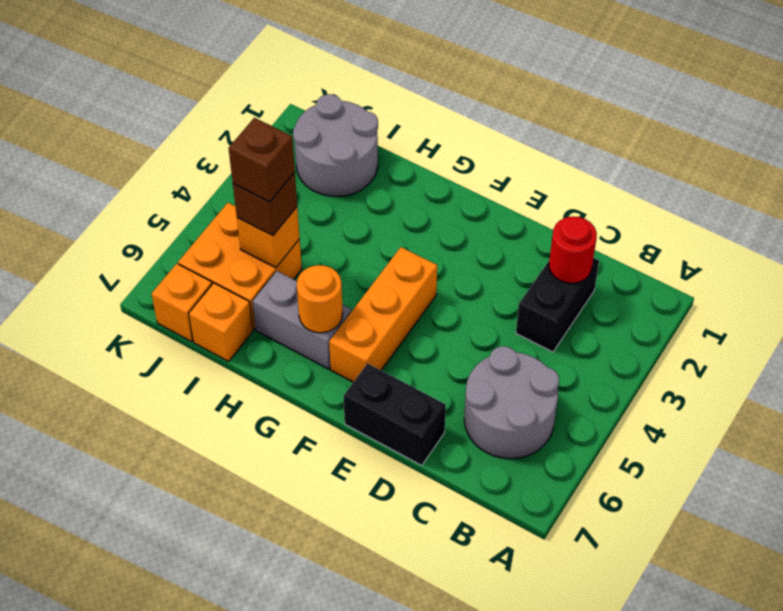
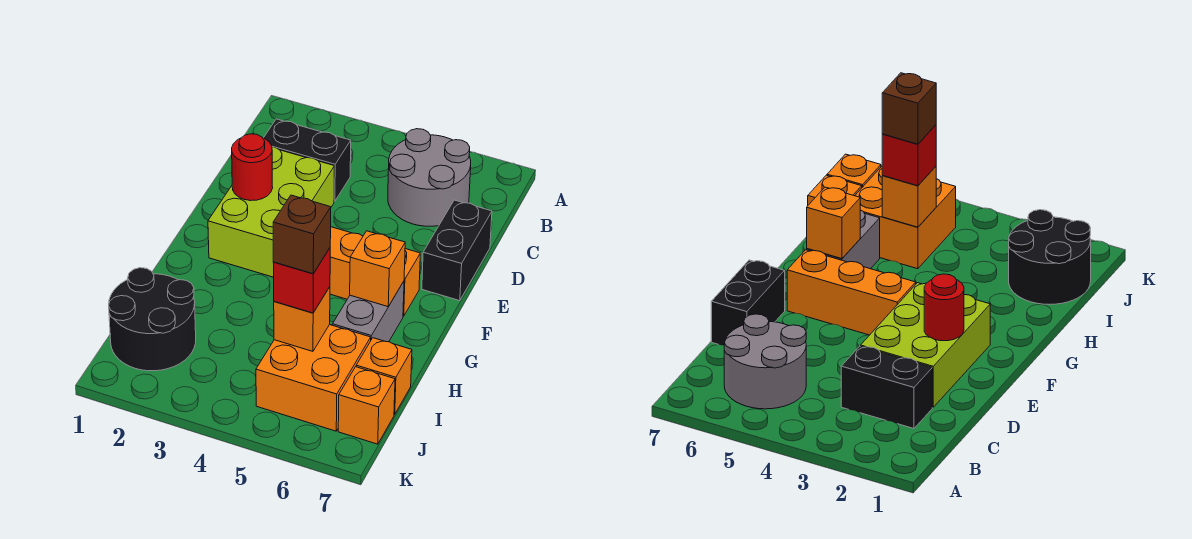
red round brick C2 level 2 -> red round brick E2 level 2
none -> lime brick D2:F3 level 1
orange round brick G6 level 2 -> orange brick G6 level 2
grey round brick I1:J2 level 1 -> black round brick I1:J2 level 1
brown brick I5 level 3 -> red brick I5 level 3

